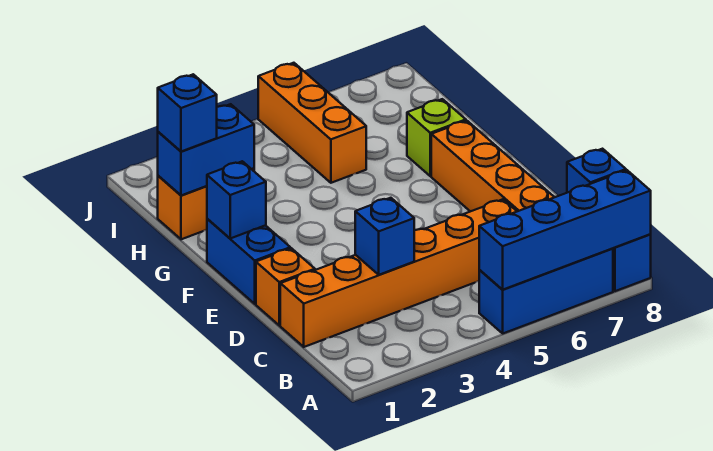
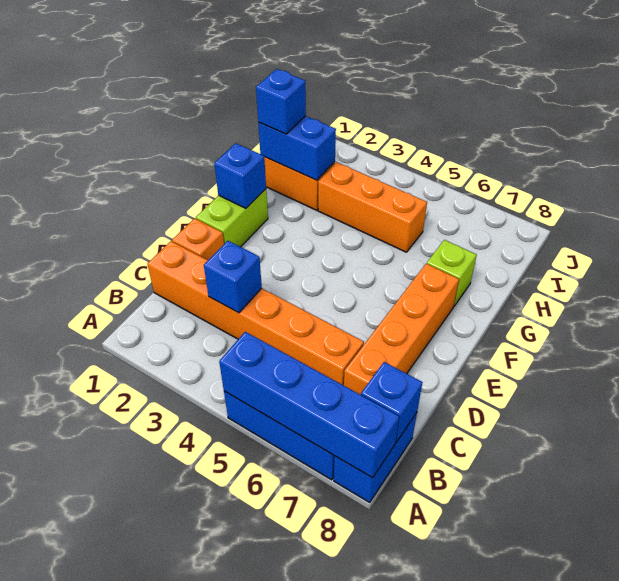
blue brick E1:F1 level 1 -> lime brick E1:F1 level 1
orange brick H5:J5 level 1 -> orange brick H3:H5 level 1

